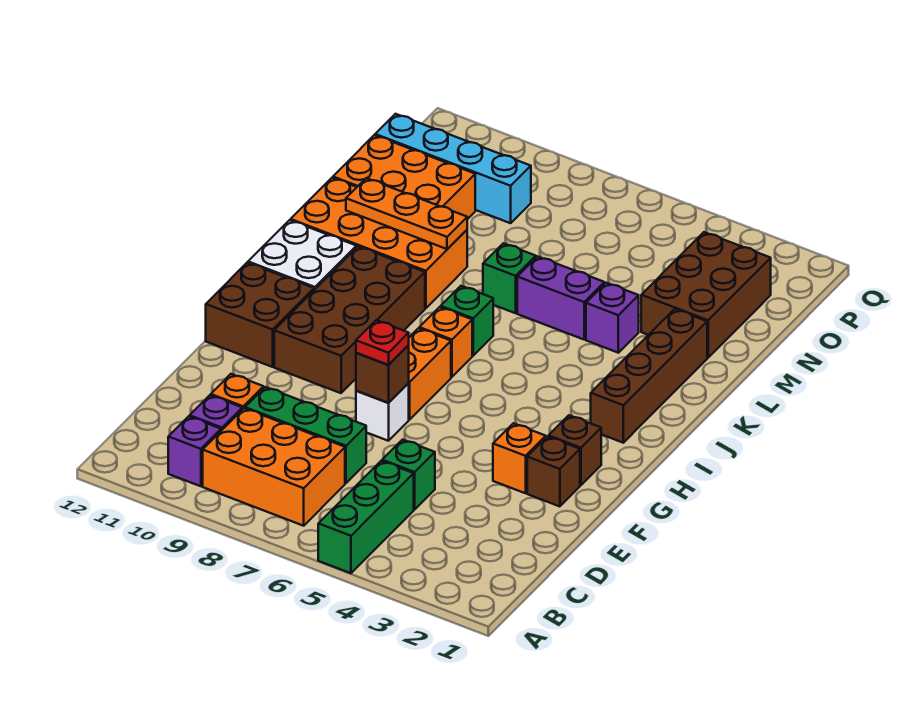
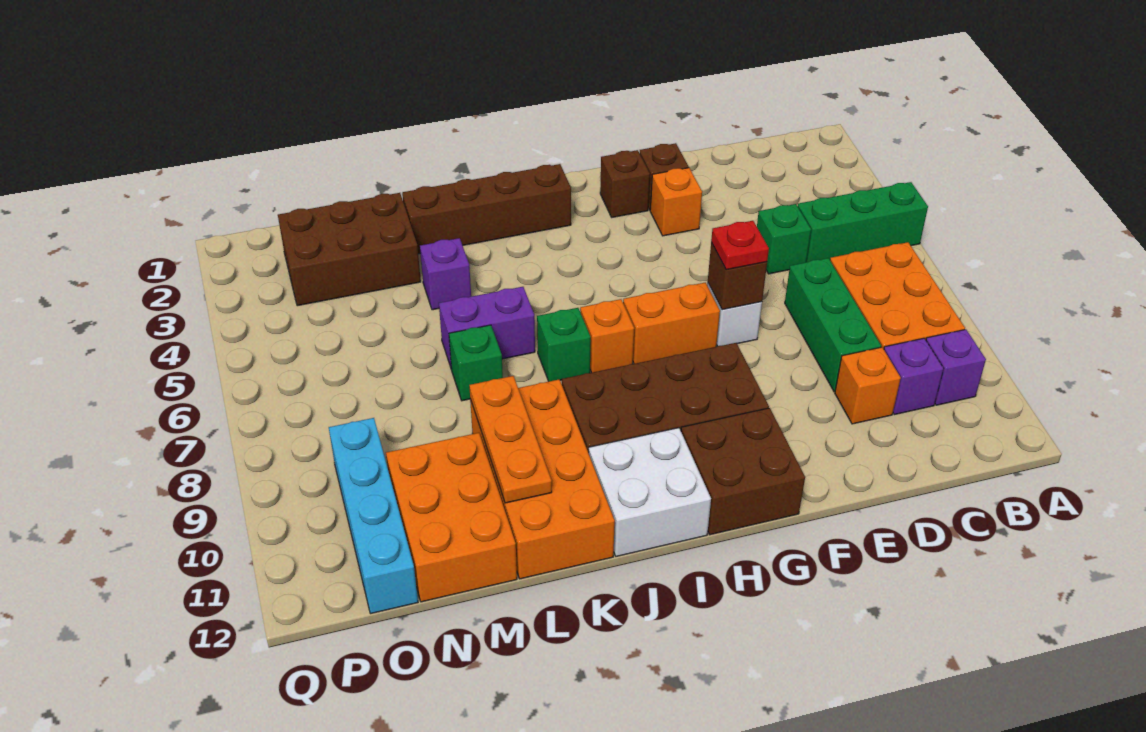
purple brick L5:L6 level 1 -> purple brick K6:L6 level 1

